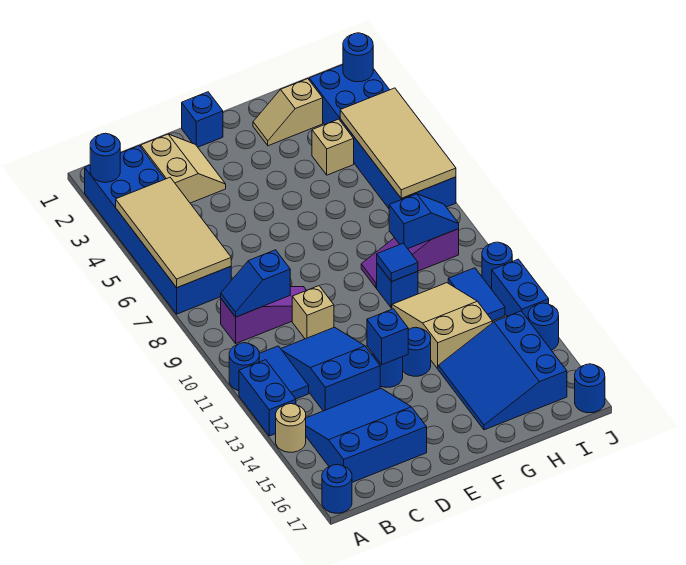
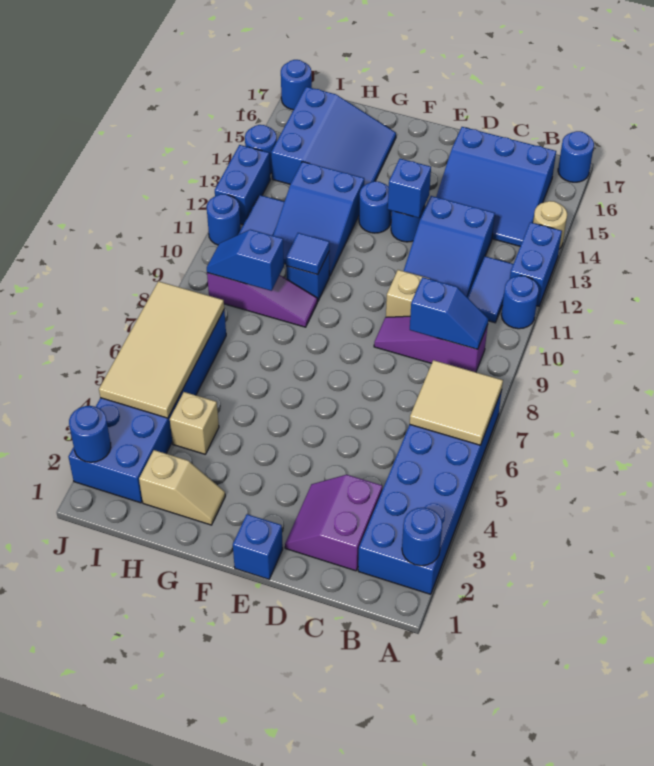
tan tile A4:B7 level 2 -> tan tile A6:B7 level 2
tan slope C2:D3 level 1 top C -> purple slope C2:D3 level 1 top C
tan slope G11:H13 level 1 top 13 -> blue slope G11:H13 level 1 top 13

